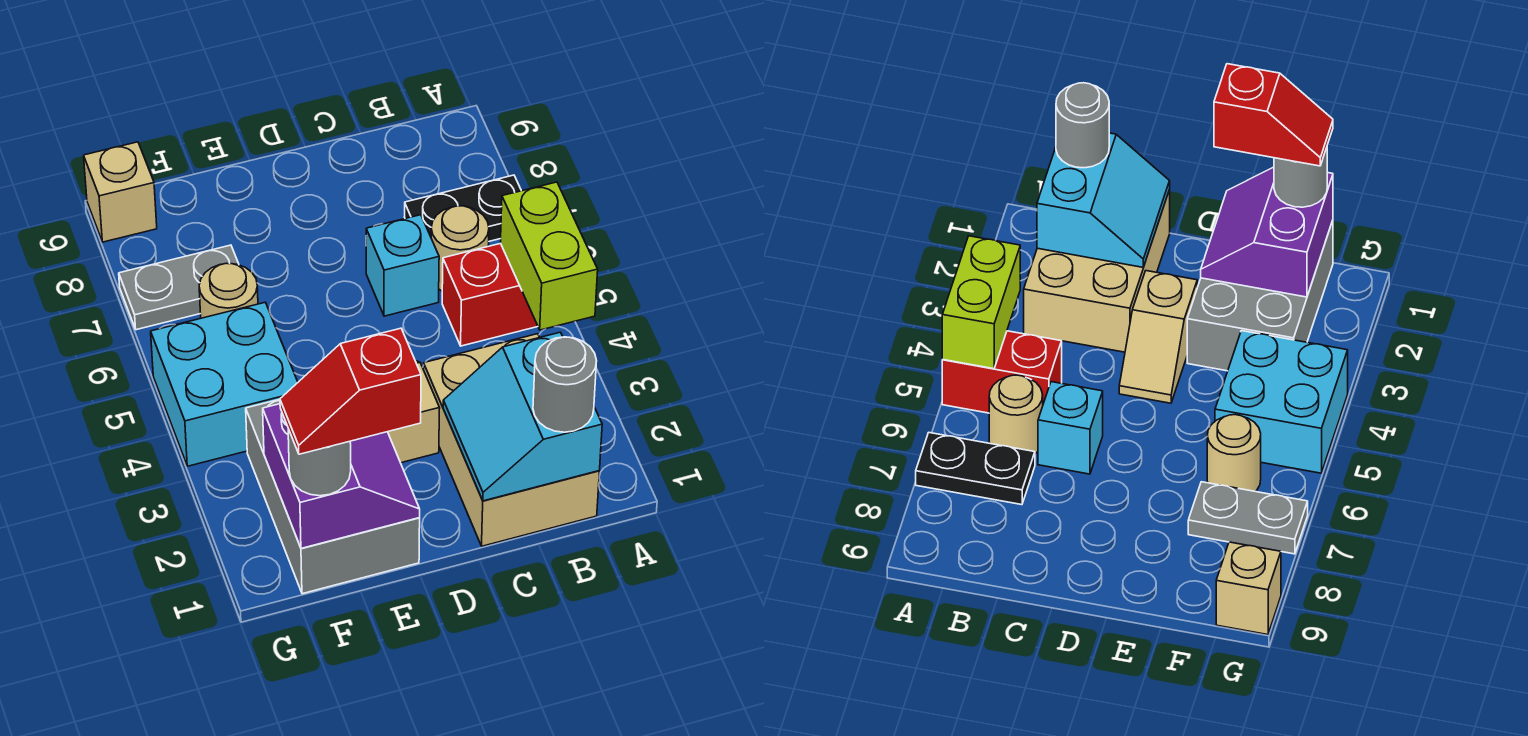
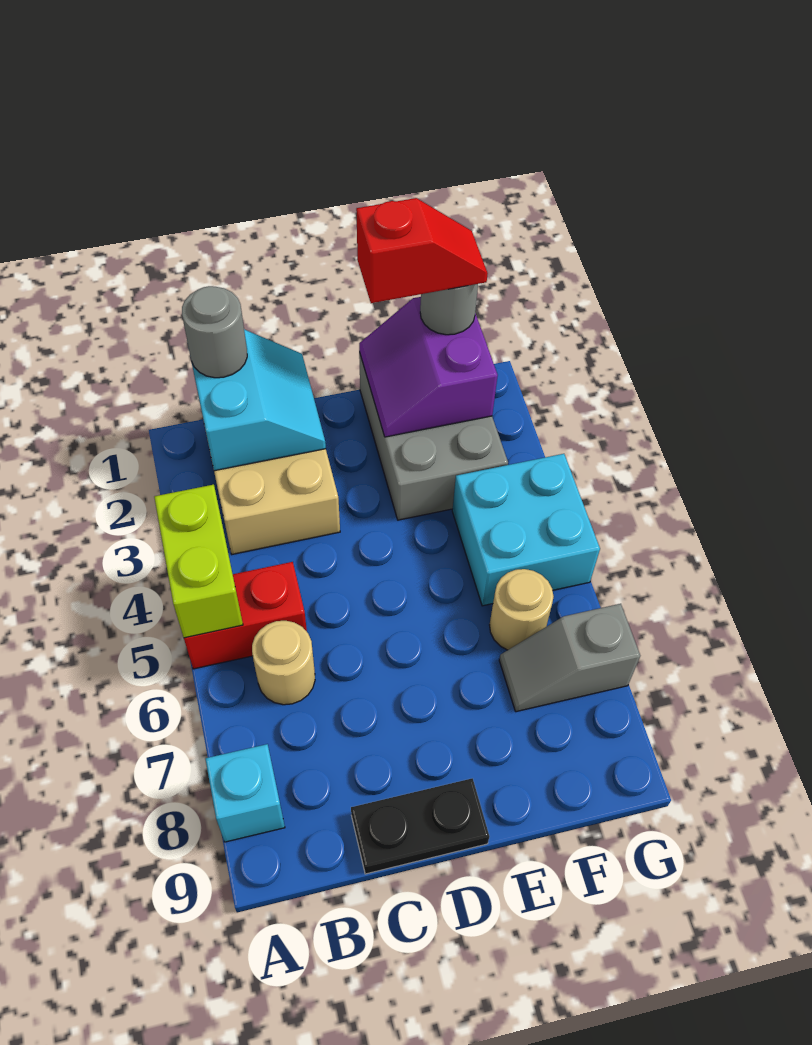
black plate A7:B7 level 1 -> black plate C9:D9 level 1
cyan brick C6 level 1 -> cyan brick A8 level 1
tan slope D3:D4 level 1 top 3 -> none
grey plate F7:G7 level 1 -> grey slope F7:G7 level 1 top G
tan brick G9 level 1 -> none

